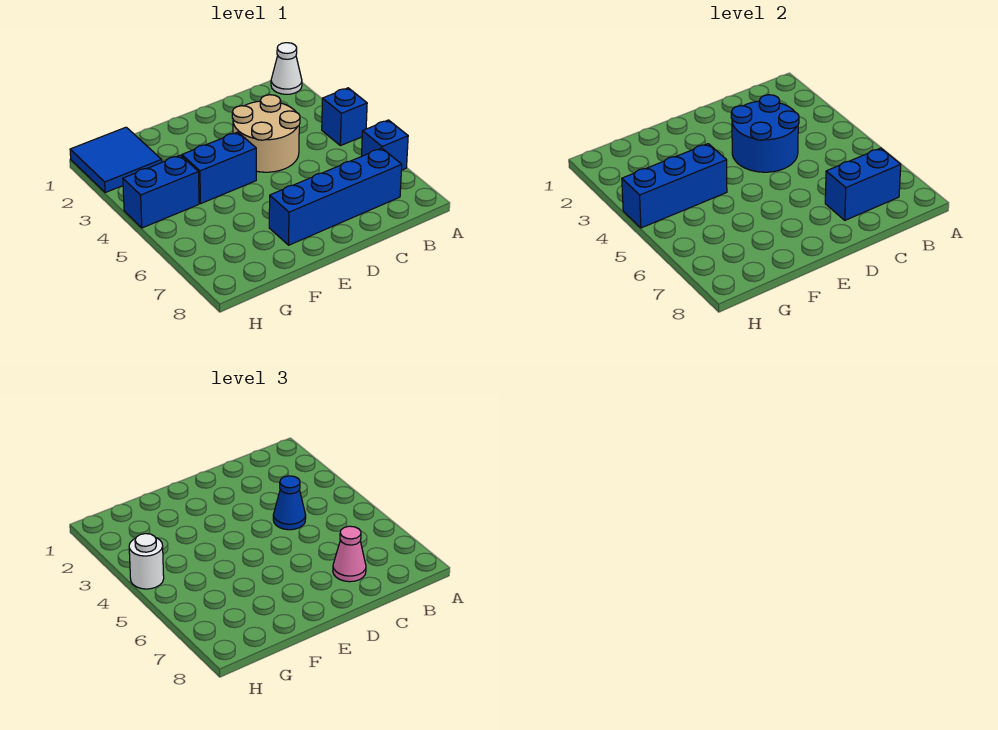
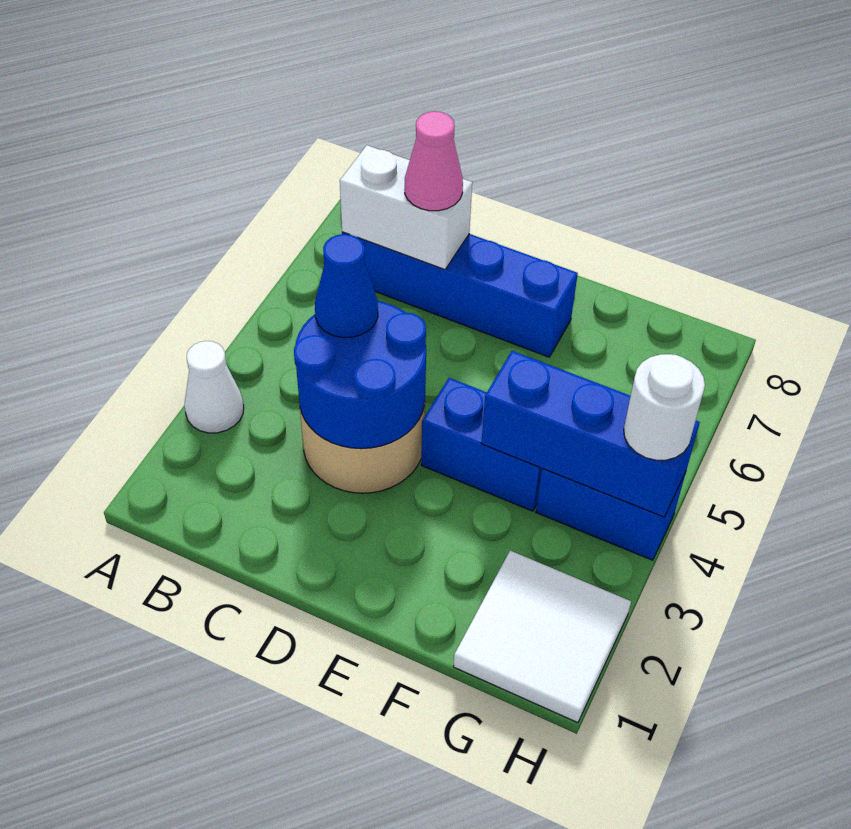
white cone A1 level 1 -> white cone A3 level 1
blue brick A4 level 1 -> none
blue brick A6 level 1 -> none
blue brick B7:C7 level 2 -> white brick B7:C7 level 2
blue tile G1:H2 level 1 -> white tile G1:H2 level 1

